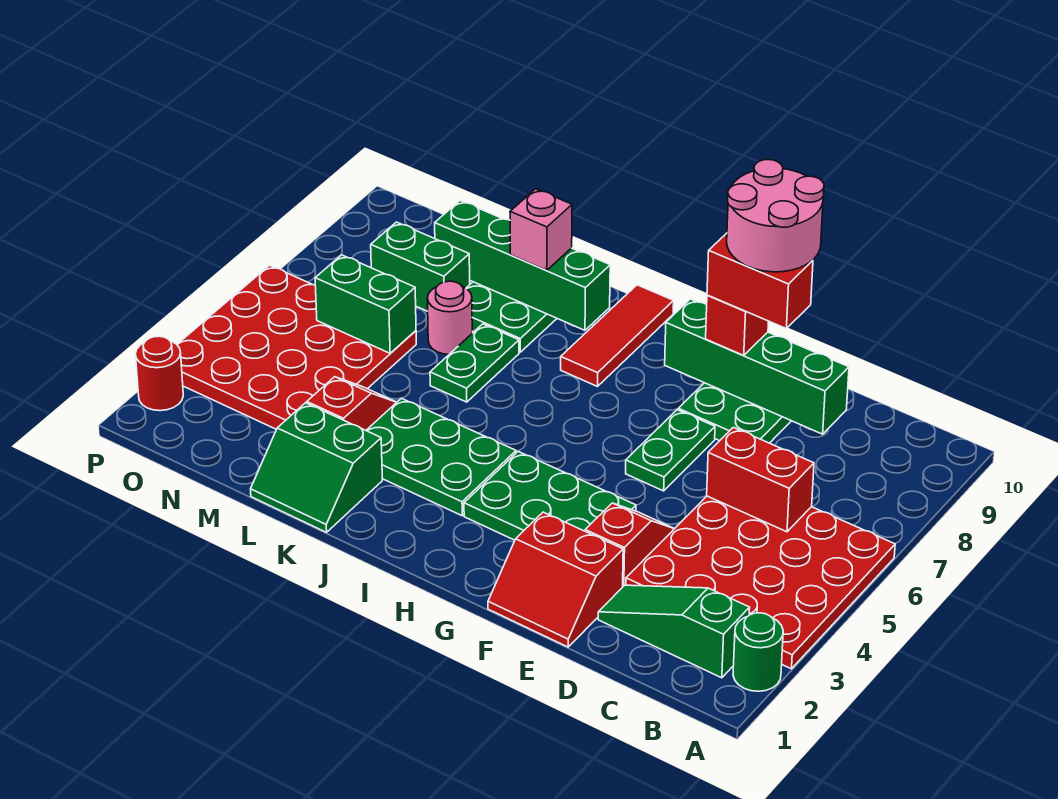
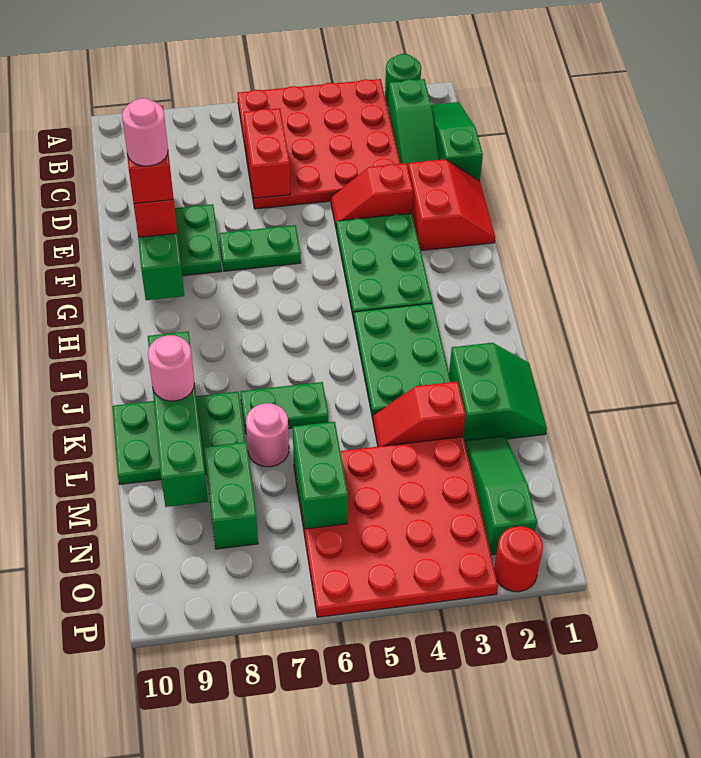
none -> green slope B1:D1 level 1 top D
pink round brick E9:F10 level 5 -> pink round brick F9 level 5
red tile I8:I10 level 1 -> none
pink brick K9 level 3 -> pink round brick K9 level 3
none -> green slope M2:O2 level 1 top O

